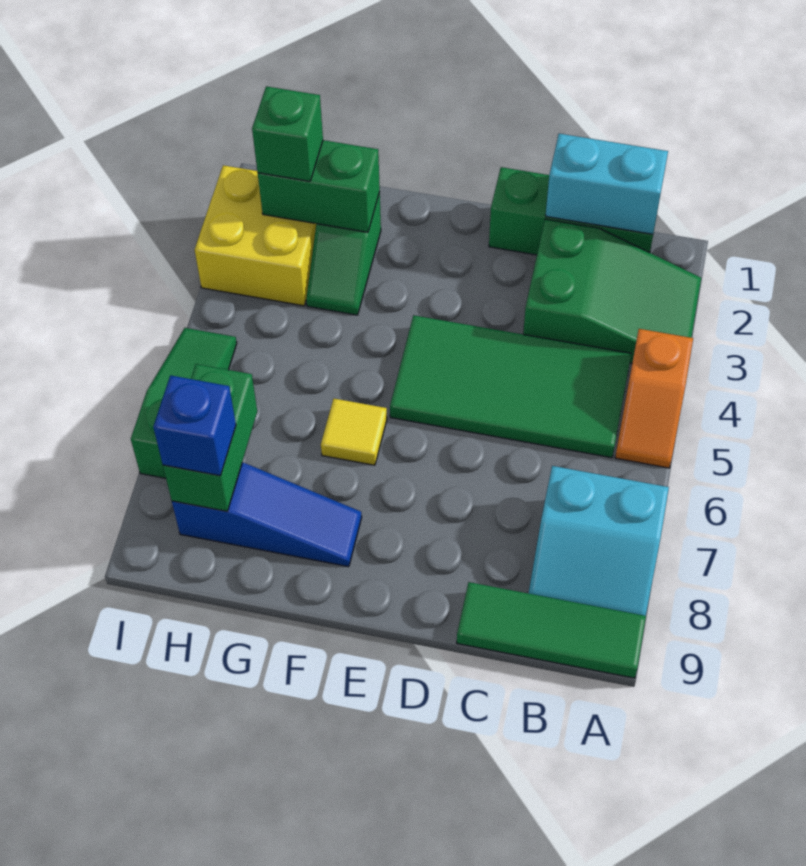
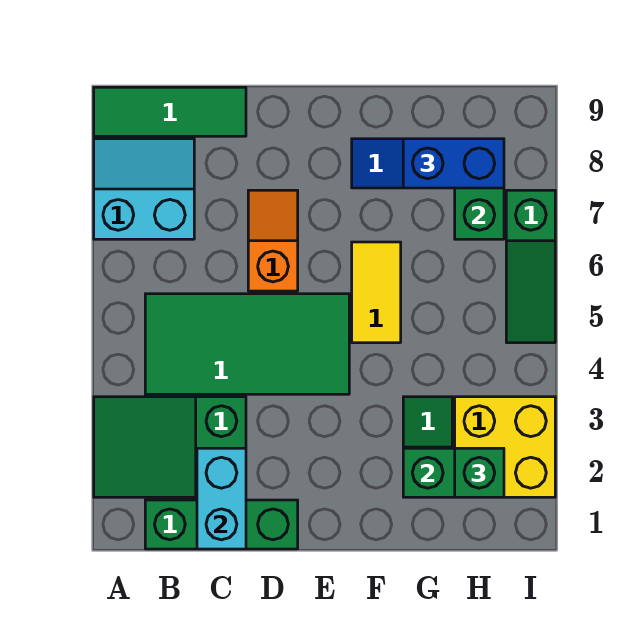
orange slope A4:A5 level 1 top 4 -> orange slope D6:D7 level 1 top 6
cyan brick B1:C1 level 2 -> cyan brick C1:C2 level 2
yellow tile F6 level 1 -> yellow tile F5:F6 level 1
blue brick H8 level 3 -> blue brick G8:H8 level 3

